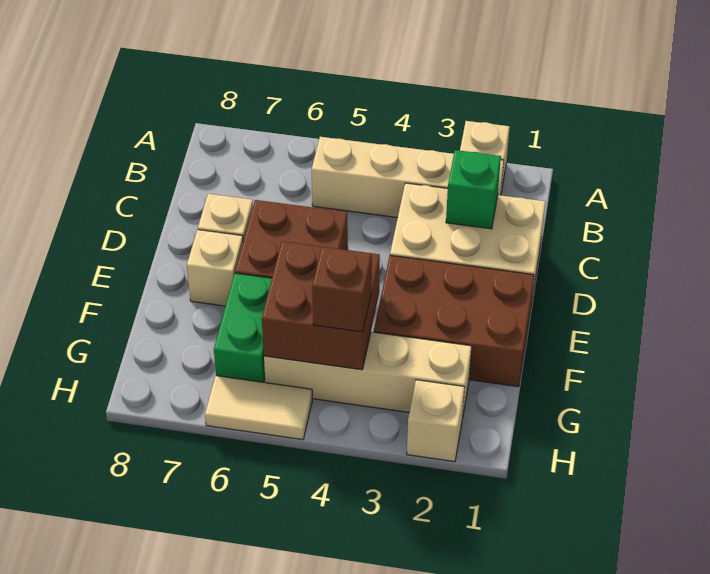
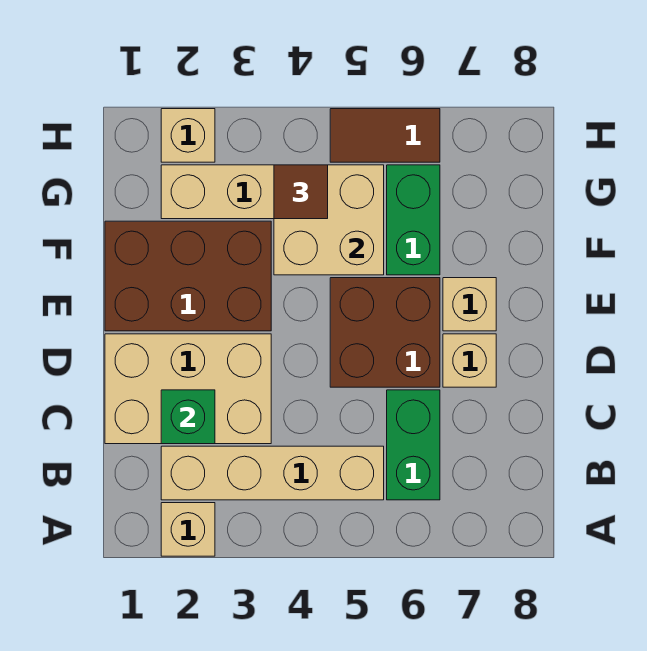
none -> green brick B6:C6 level 1
brown brick F4:G5 level 2 -> tan brick F4:G5 level 2
brown brick G4 level 3 -> brown tile G4 level 3
tan tile H5:H6 level 1 -> brown tile H5:H6 level 1

